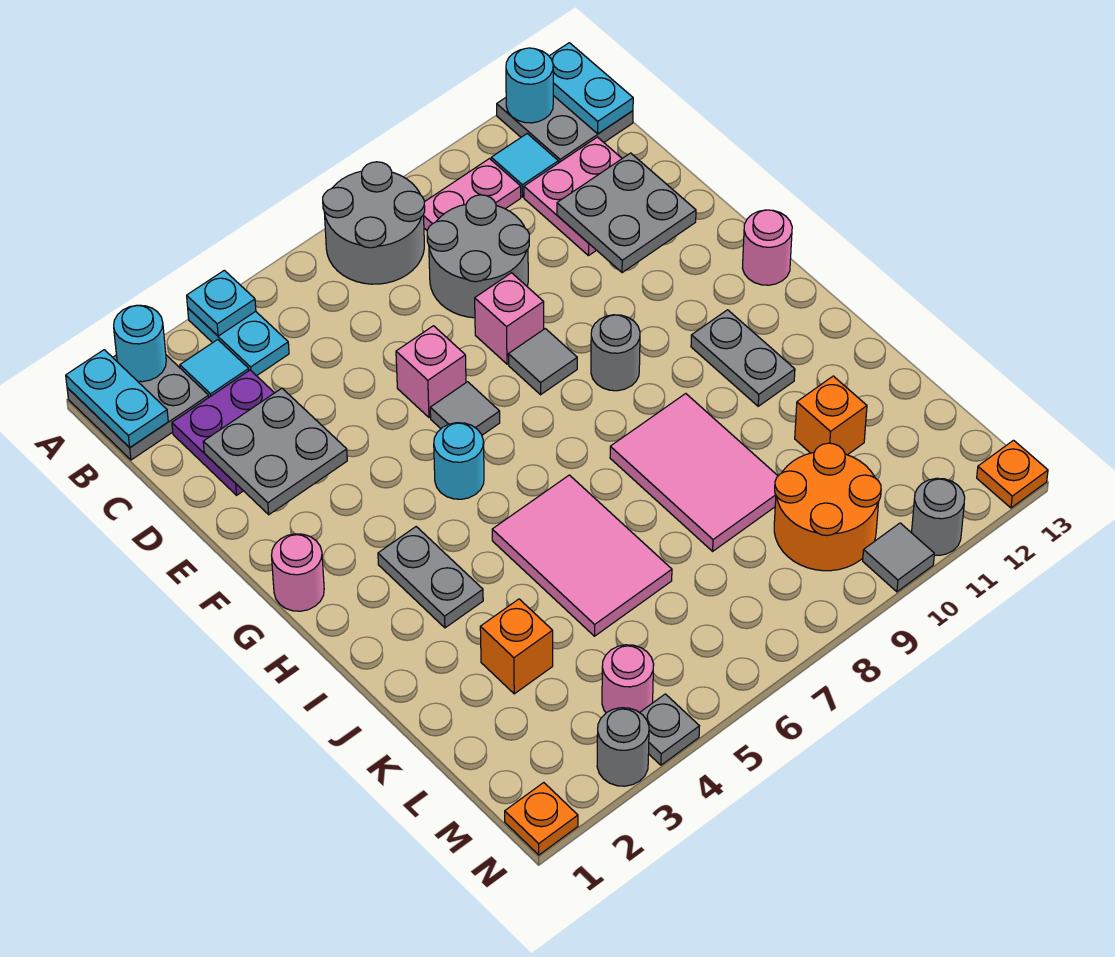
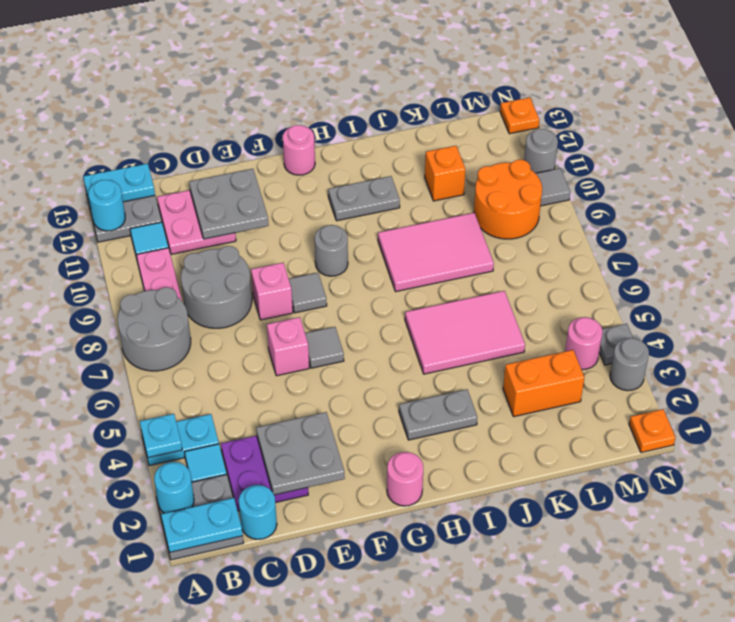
cyan round brick G5 level 1 -> cyan round brick C1 level 1
orange brick K3 level 1 -> orange brick K3:L3 level 1

